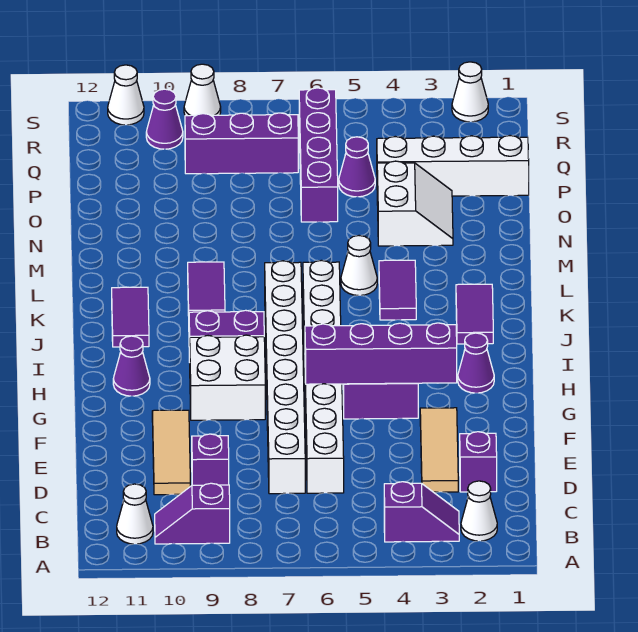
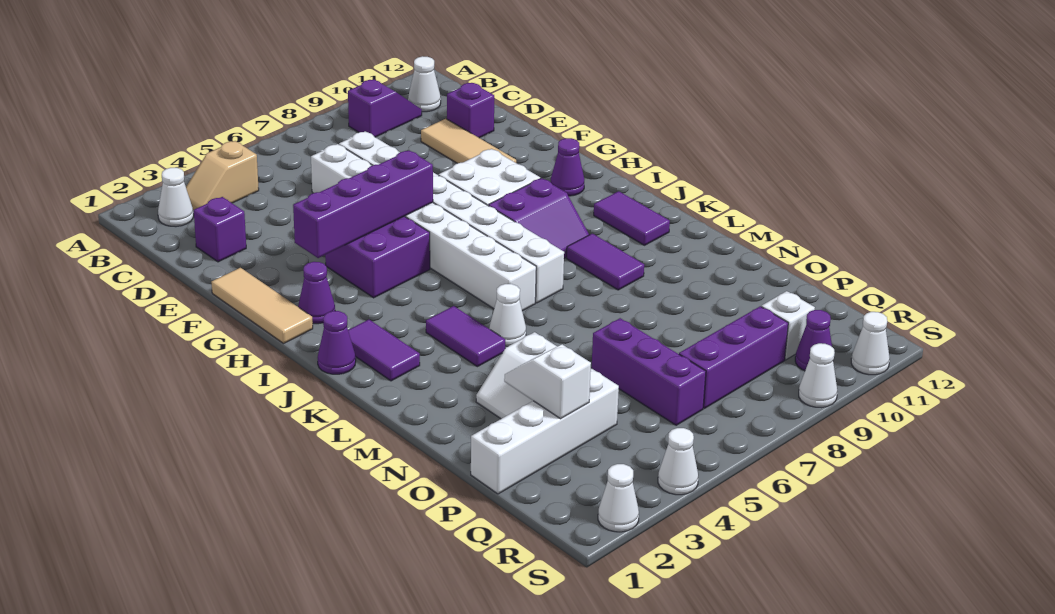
purple slope B3:B4 level 1 top 4 -> tan slope B3:B4 level 1 top 4
tan tile D3:F3 level 1 -> tan tile F1:H1 level 1
purple brick D9 level 1 -> purple brick D11 level 1
none -> white slope O3:P3 level 2 top P
purple brick O6:R6 level 1 -> purple brick O6:Q6 level 1
purple cone P5 level 1 -> purple cone J1 level 1
none -> white brick Q10 level 1
none -> white cone S4 level 1

